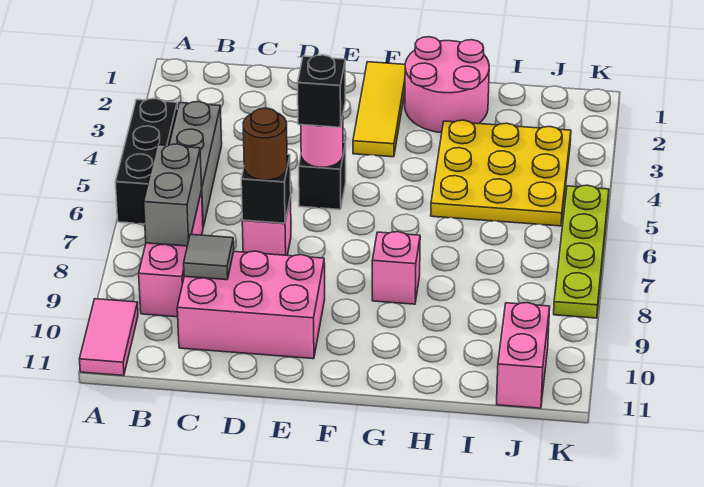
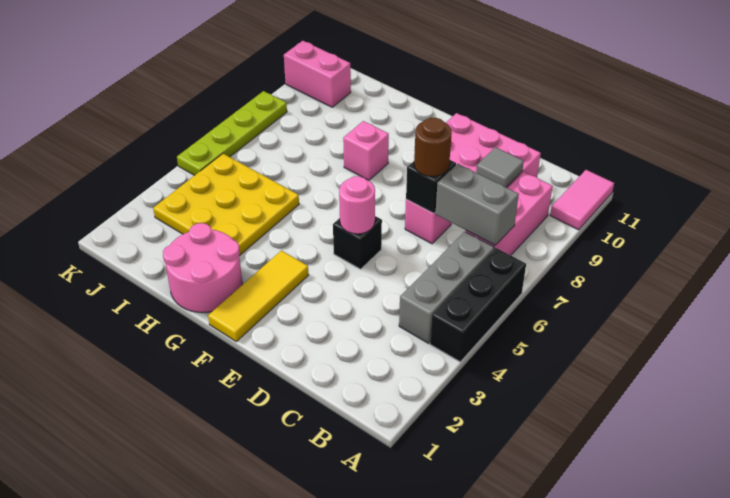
grey brick B7:B8 level 2 -> grey brick B7:C7 level 2
black brick E5 level 3 -> none
pink brick J10:J11 level 1 -> pink brick J10:K10 level 1

